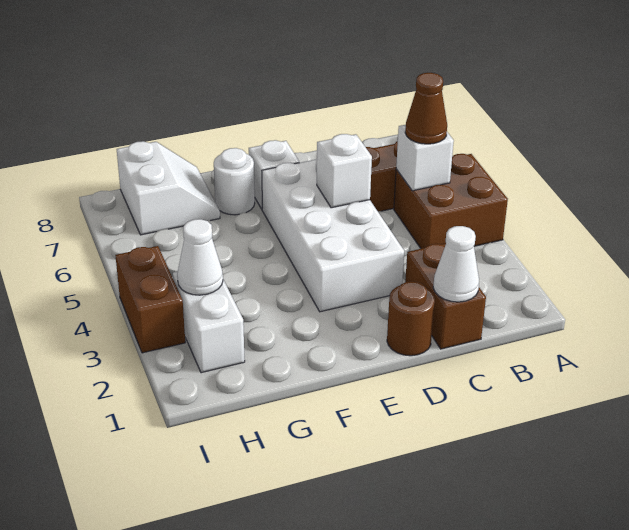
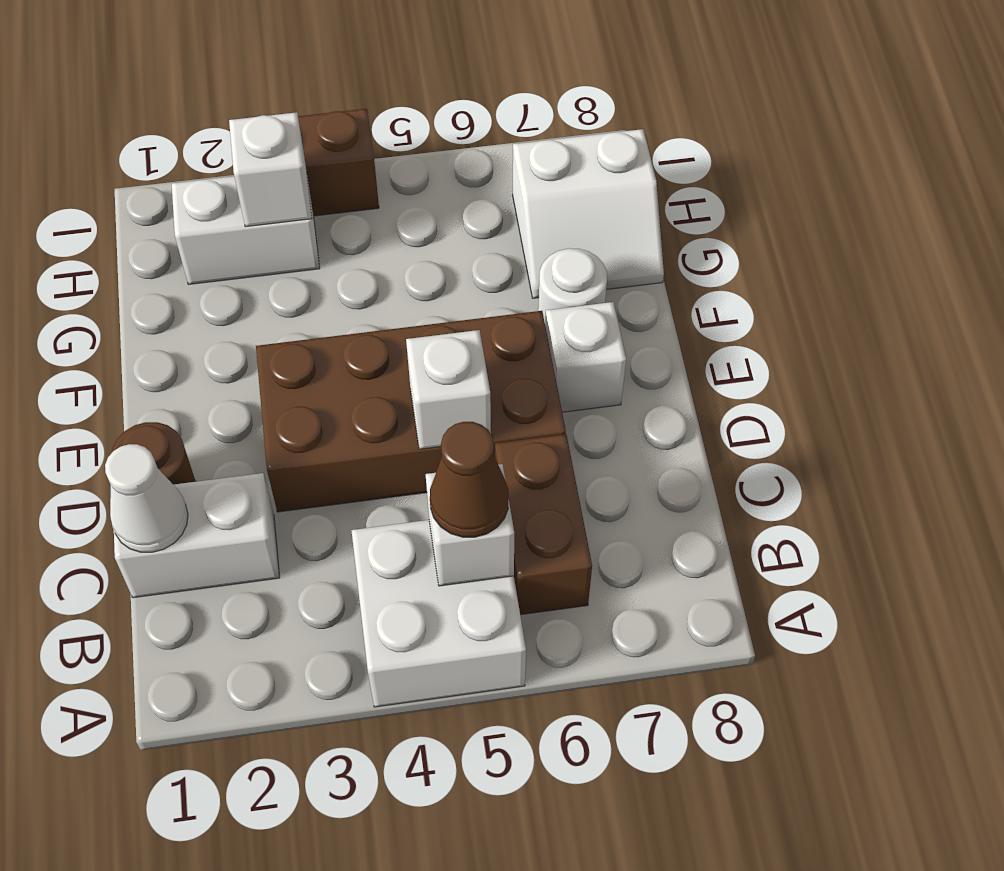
brown brick A4:B5 level 1 -> white brick A4:B5 level 1
brown brick C1:C2 level 1 -> white brick C1:C2 level 1
white brick D3:E6 level 1 -> brown brick D3:E6 level 1
white cone H3 level 2 -> white brick H3 level 2

